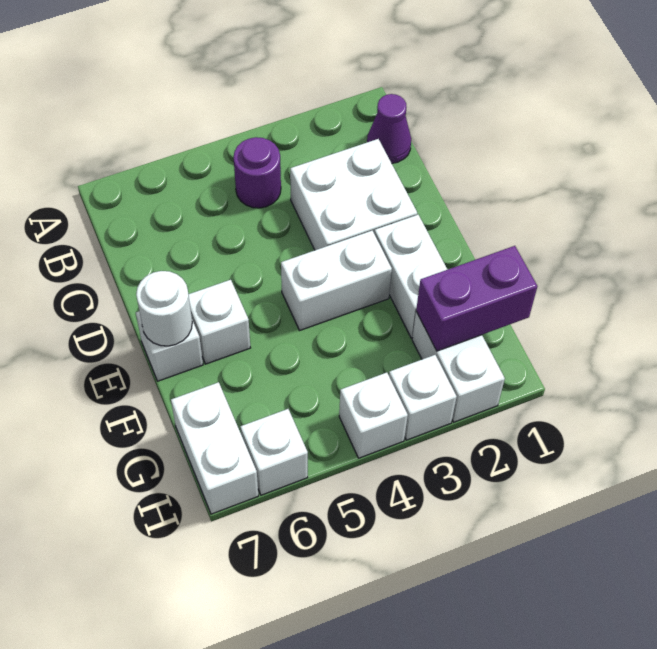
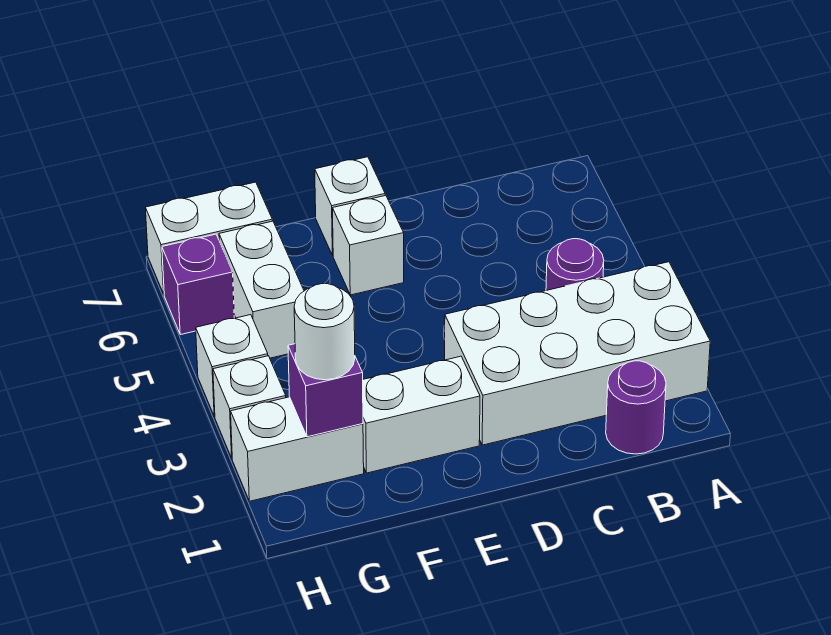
purple cone B1 level 1 -> purple round brick B1 level 1
white brick C2:D3 level 1 -> white brick A2:D3 level 1
white brick E3:E4 level 1 -> white brick G5:G6 level 1
white round brick E7 level 2 -> white round brick G2 level 3
purple brick G1:G2 level 2 -> purple brick G2 level 2
white brick H6 level 1 -> purple brick H6 level 1

